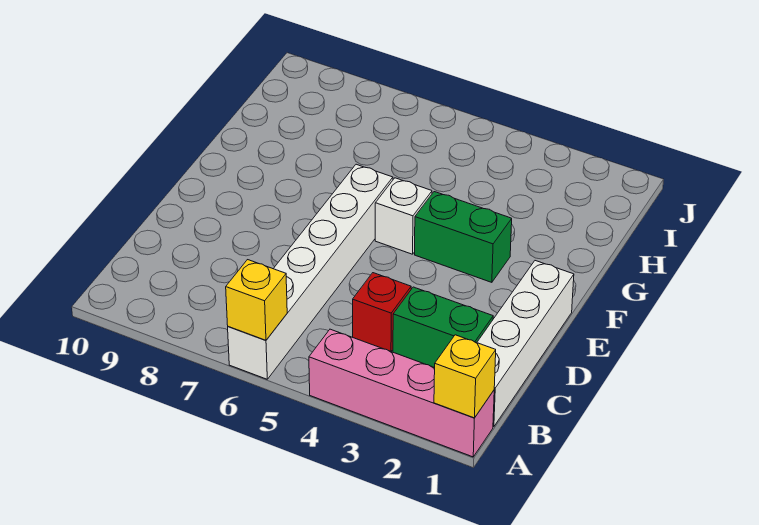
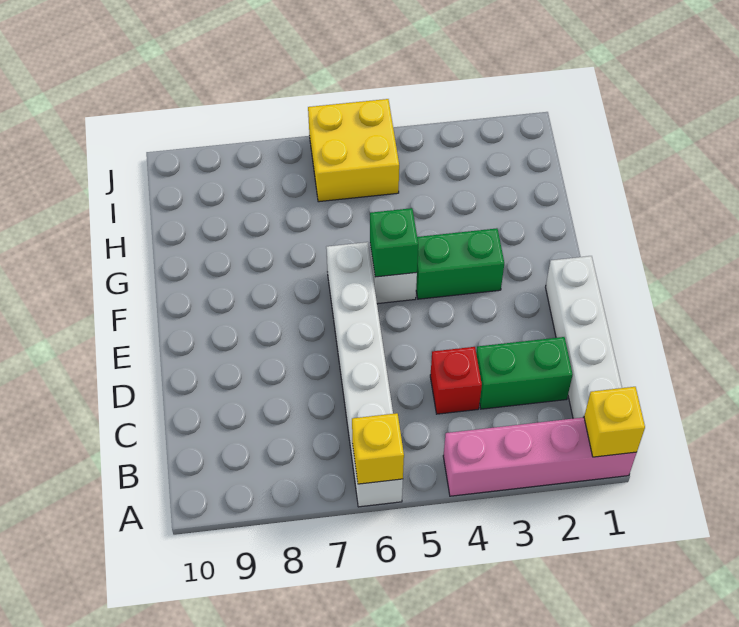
none -> green brick F5 level 2
none -> yellow brick I5:J6 level 1

